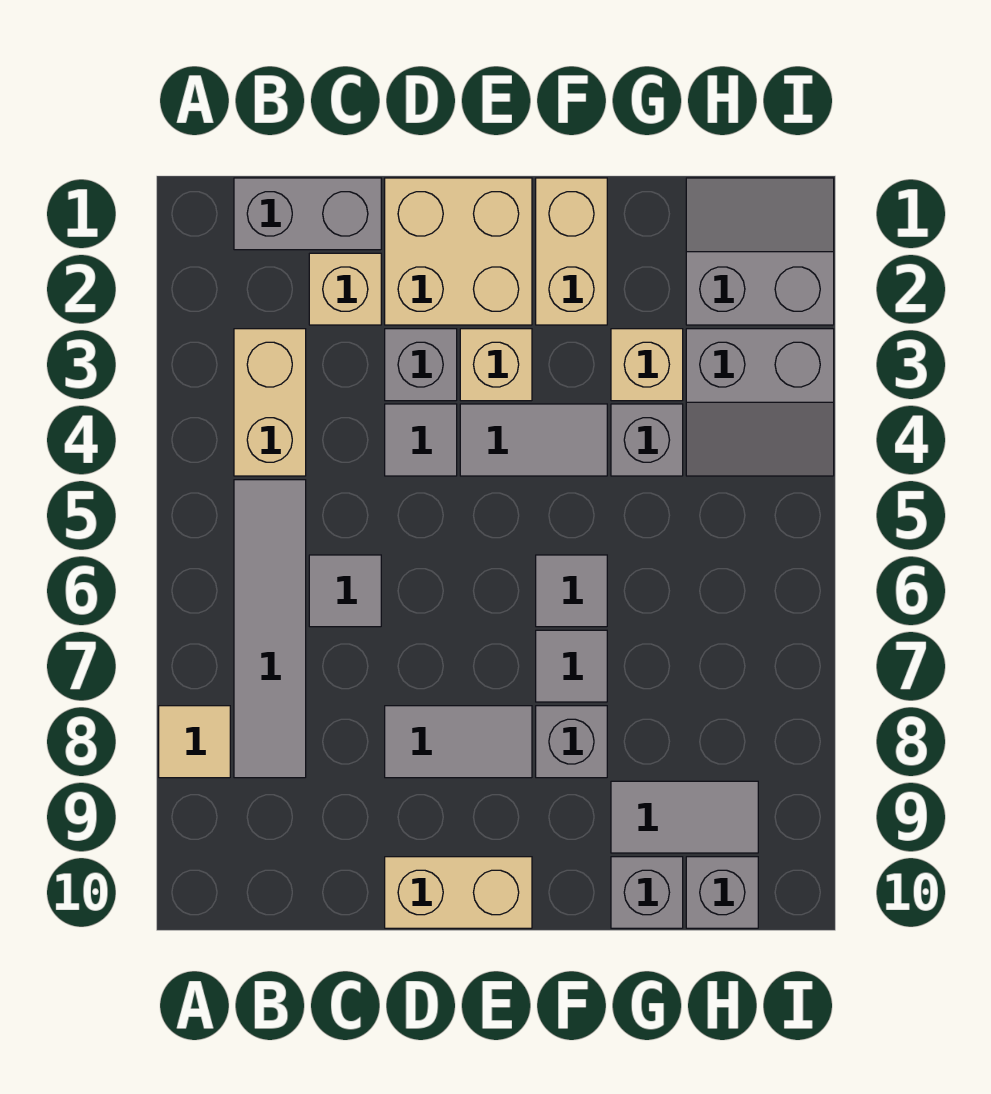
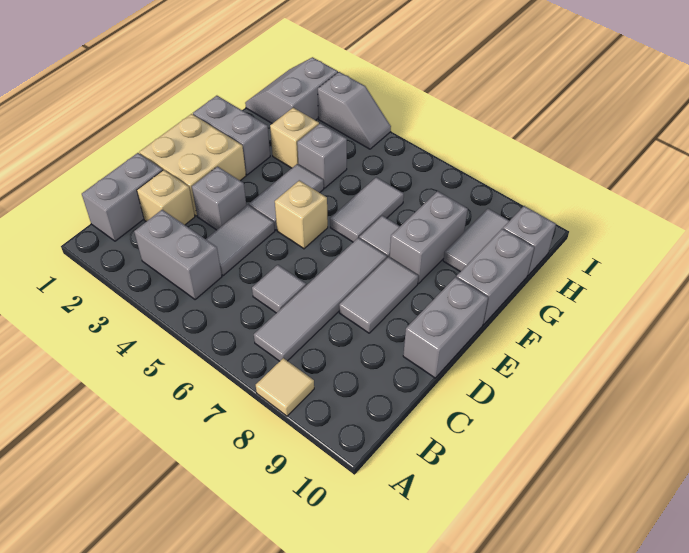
tan brick B3:B4 level 1 -> grey brick B3:B4 level 1
grey tile B5:B8 level 1 -> grey tile B7:E7 level 1
grey tile D4 level 1 -> grey tile C4:D4 level 1
tan brick D10:E10 level 1 -> grey brick D10:E10 level 1
tan brick E3 level 1 -> tan brick E5 level 1
tan brick F1:F2 level 1 -> grey brick F1:F2 level 1
grey tile F6 level 1 -> grey tile F6:G6 level 1
grey brick F8 level 1 -> grey brick F8:G8 level 1
grey brick G10 level 1 -> grey brick F10:G10 level 1
grey slope H3:I4 level 1 top 3 -> grey slope I3:I4 level 1 top 3

